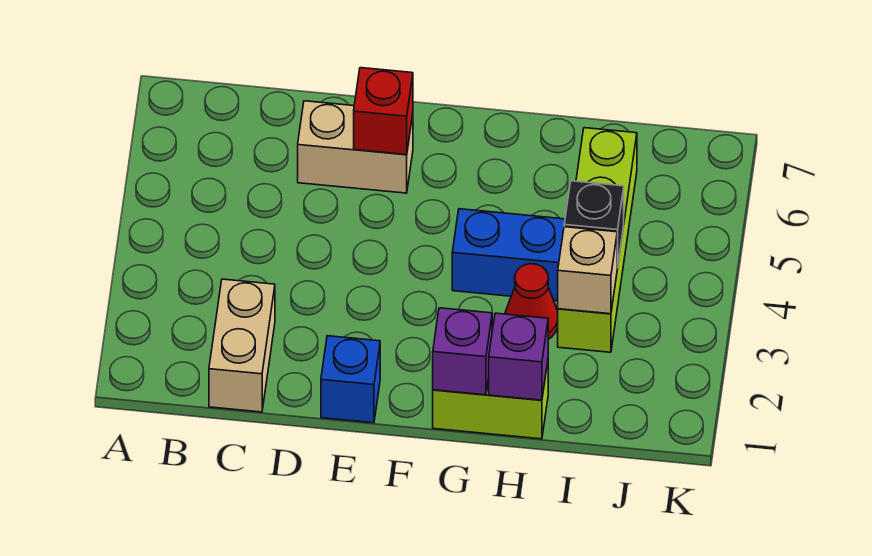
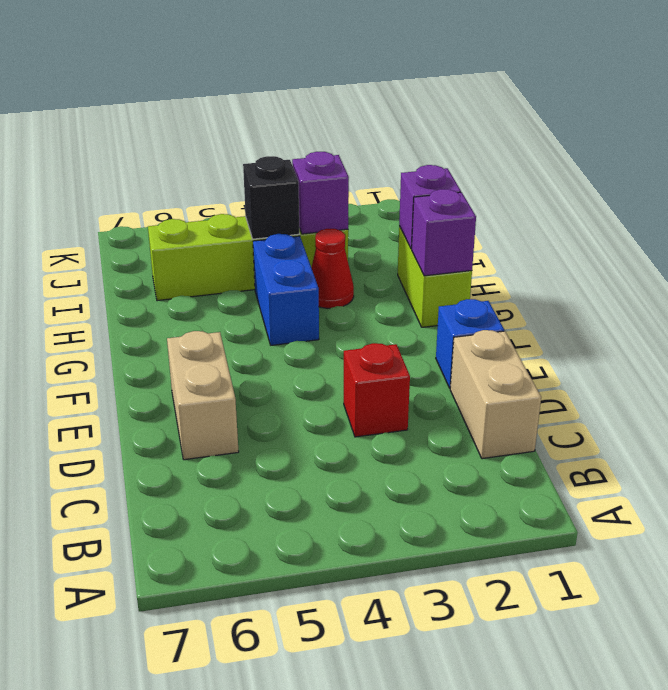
tan brick C1:C2 level 1 -> tan brick C1:D1 level 1
red brick E6 level 2 -> red brick D3 level 1
tan brick I3 level 2 -> purple brick I3 level 2

